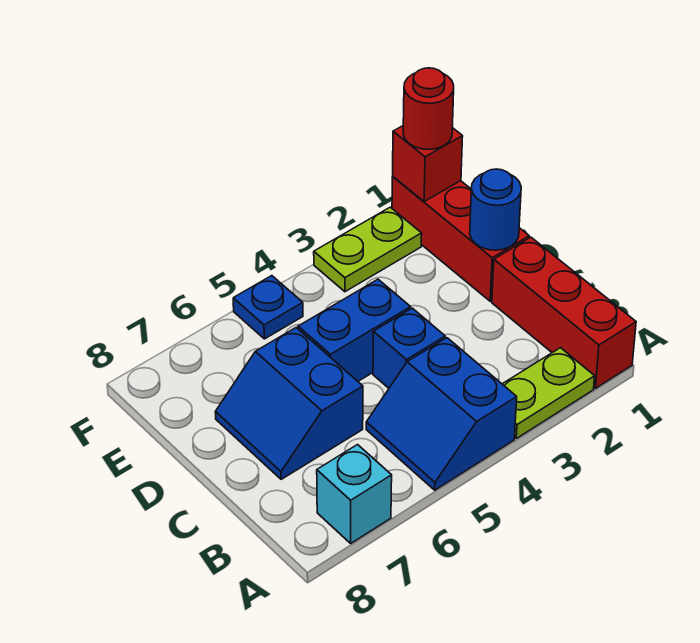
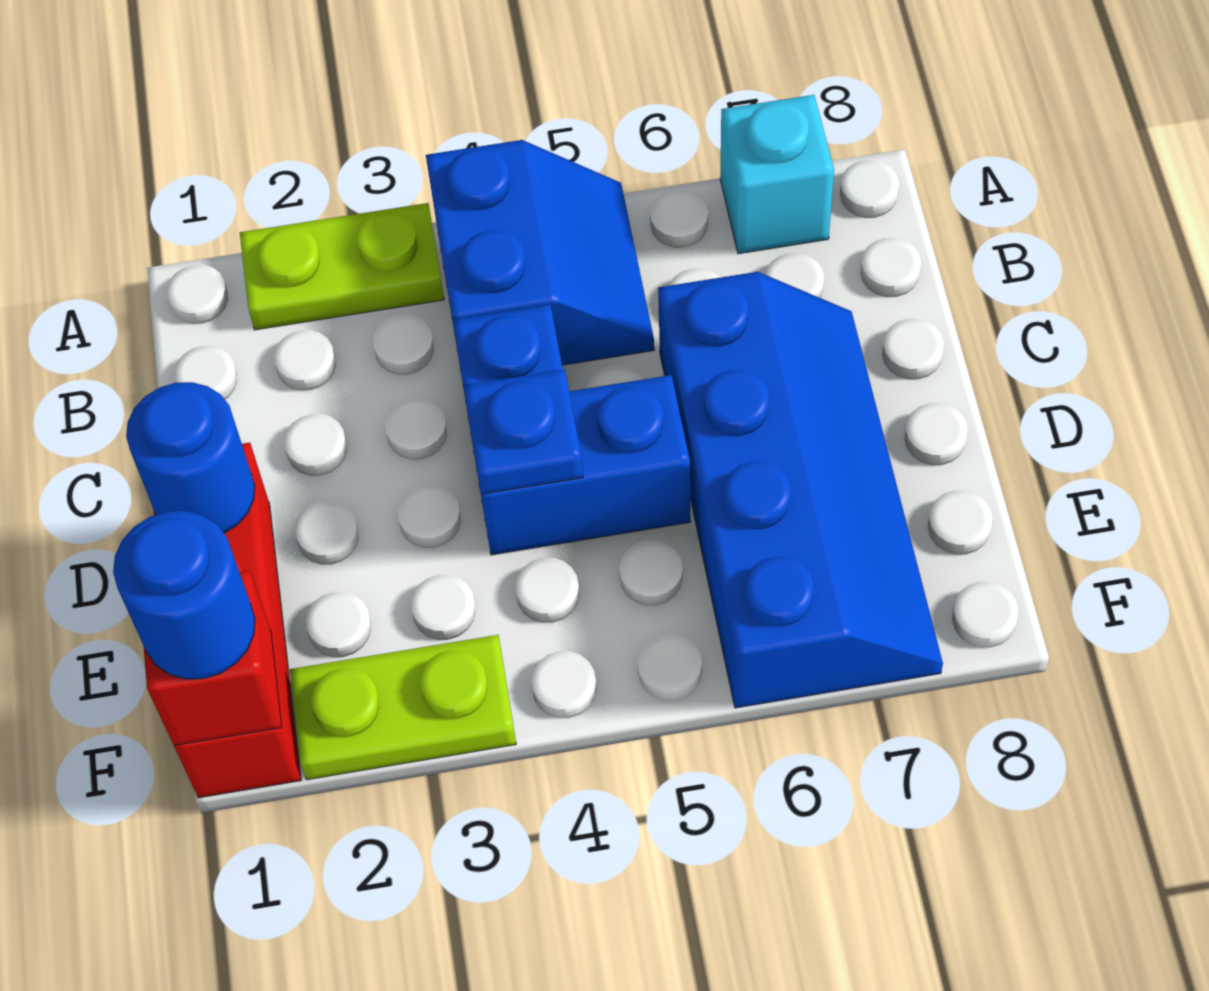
red brick A1:C1 level 1 -> none
blue slope C6:D7 level 1 top 6 -> blue slope C6:F7 level 1 top 6
red round brick F1 level 3 -> blue round brick F1 level 3
blue plate F5 level 1 -> blue plate D4 level 2

